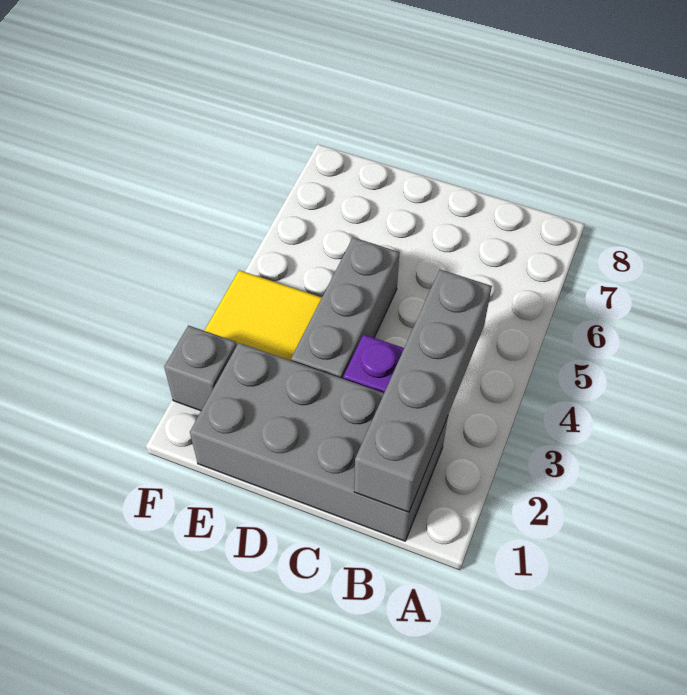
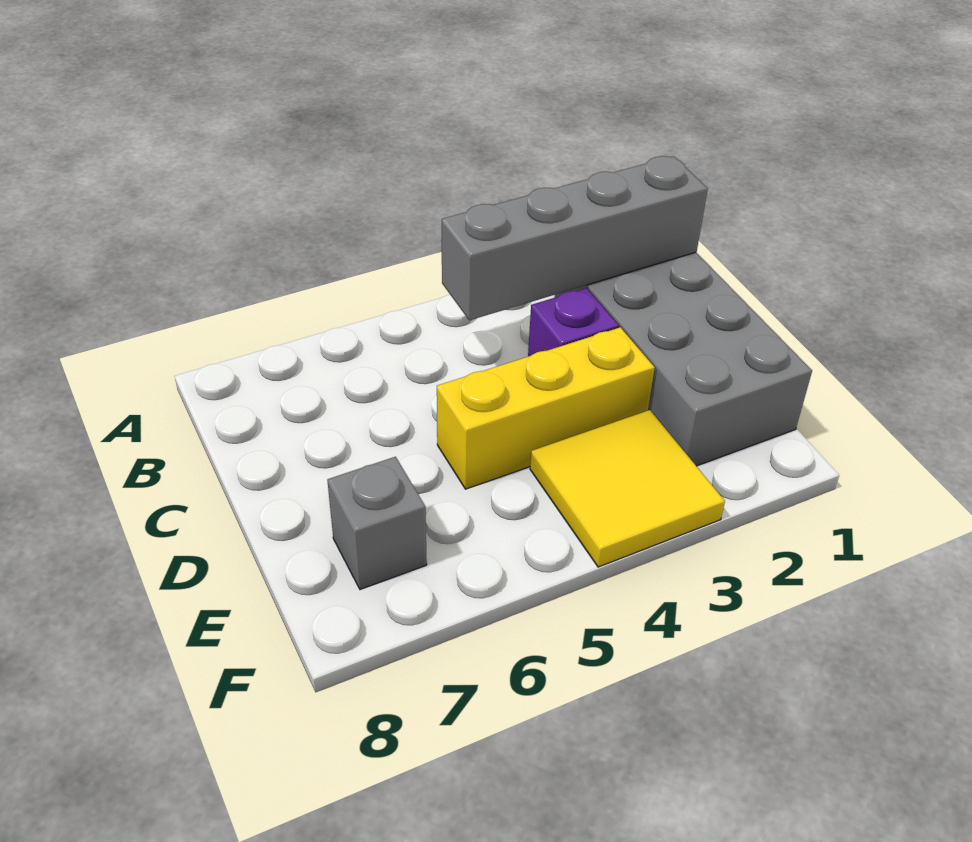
grey brick D3:D5 level 1 -> yellow brick D3:D5 level 1
grey brick F2 level 1 -> grey brick E7 level 1

